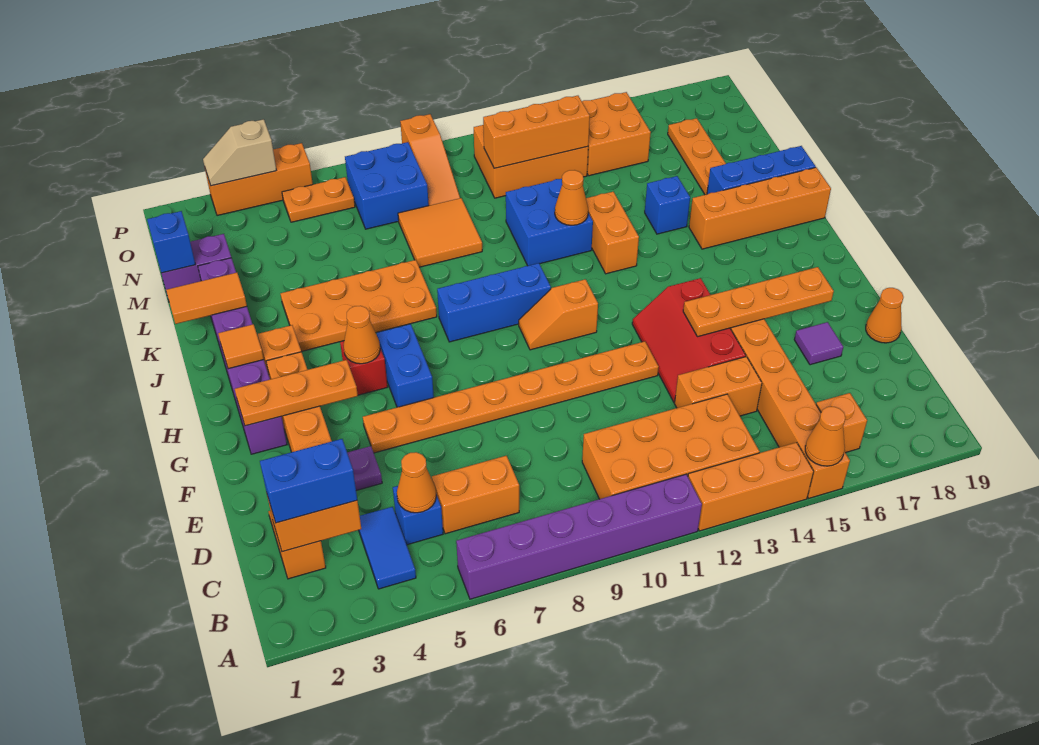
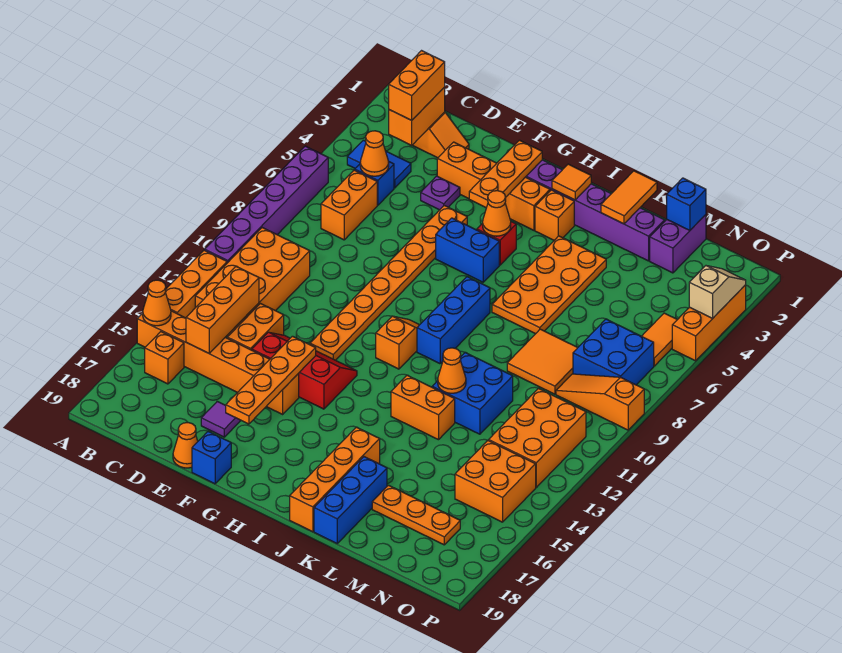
blue brick C2:C3 level 3 -> orange brick C2:C3 level 3
blue brick K15 level 1 -> blue brick F19 level 1
orange brick N11:N13 level 2 -> orange brick C13:C15 level 2
orange plate O5:O6 level 1 -> orange tile O5:O6 level 1

